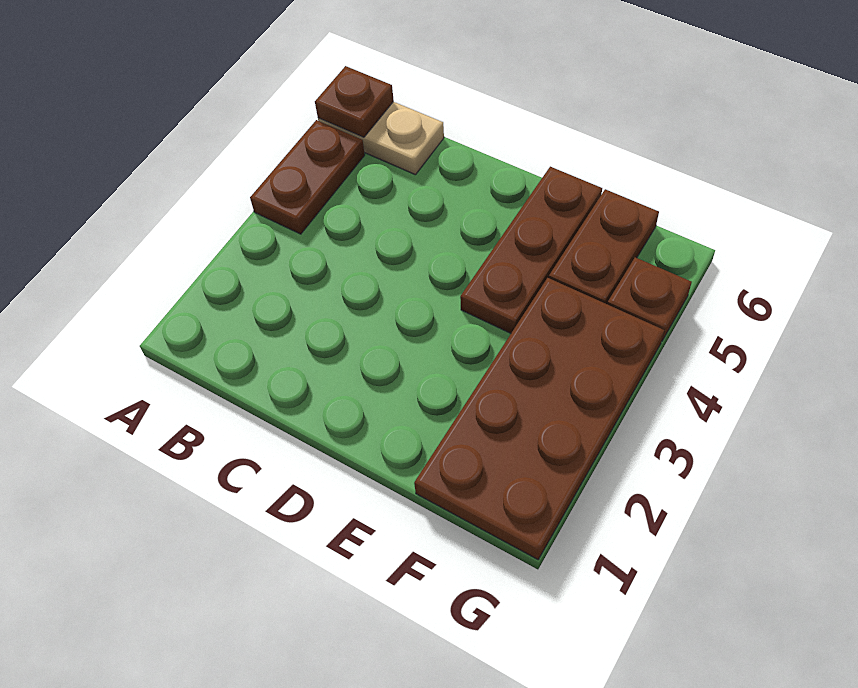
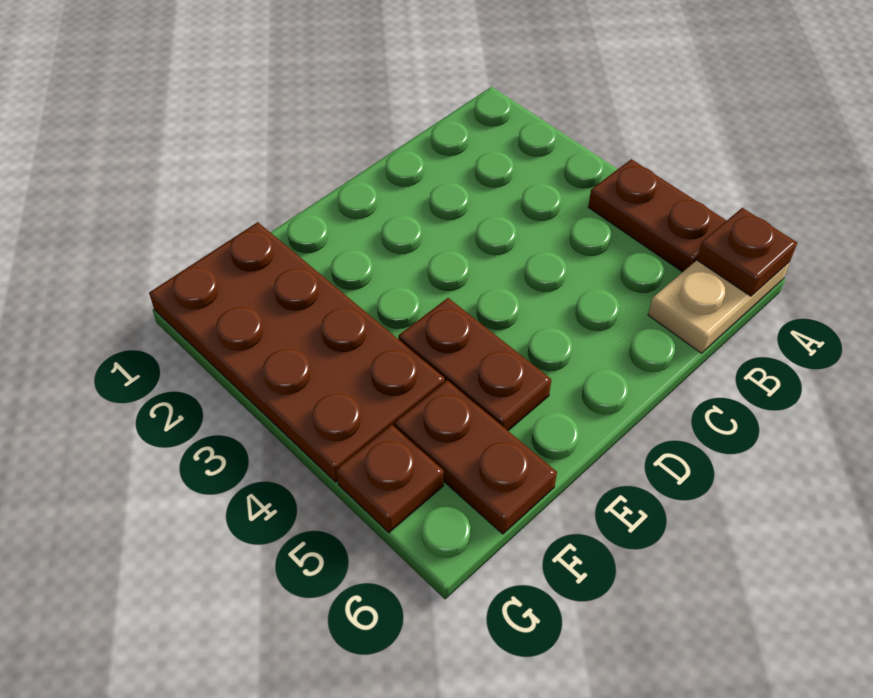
brown plate E4:E6 level 1 -> brown plate E4:E5 level 1

